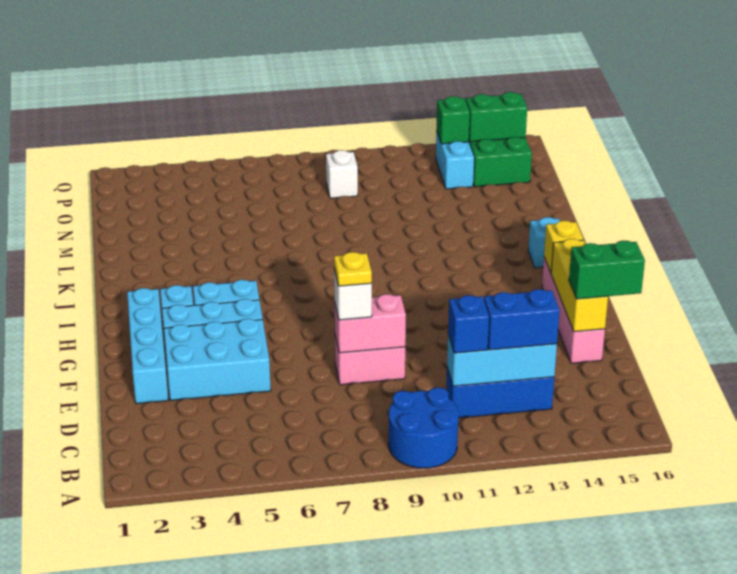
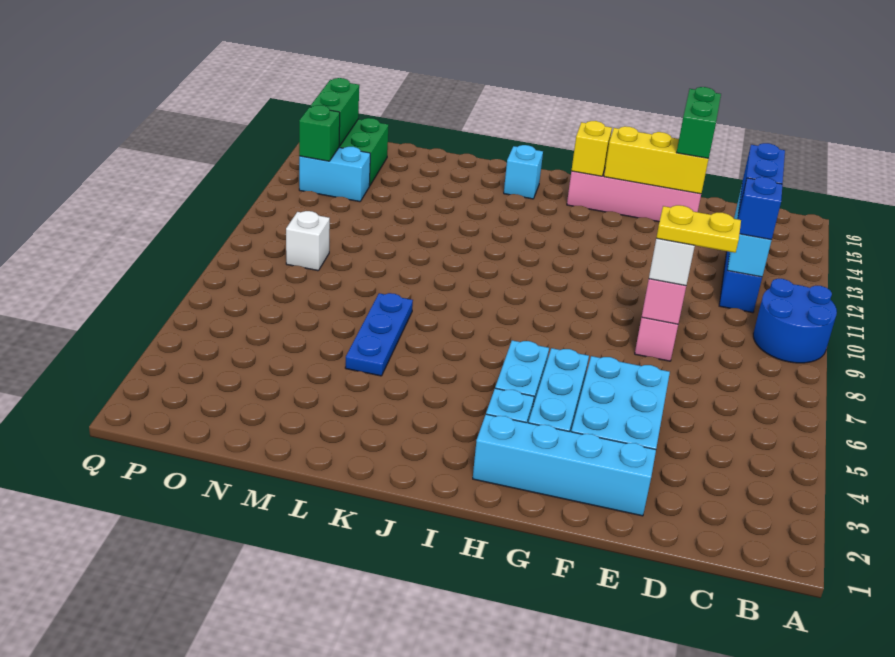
yellow plate E8 level 4 -> yellow plate D8:E8 level 4
none -> blue plate L5:L7 level 1

